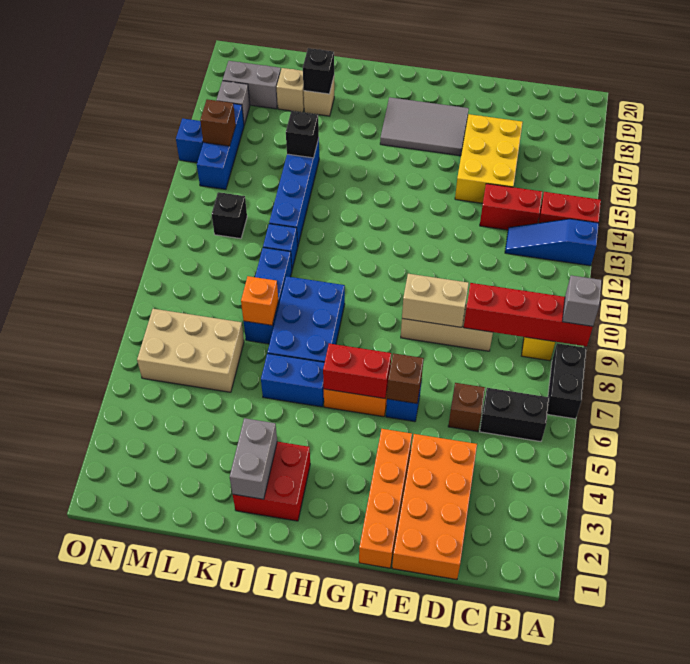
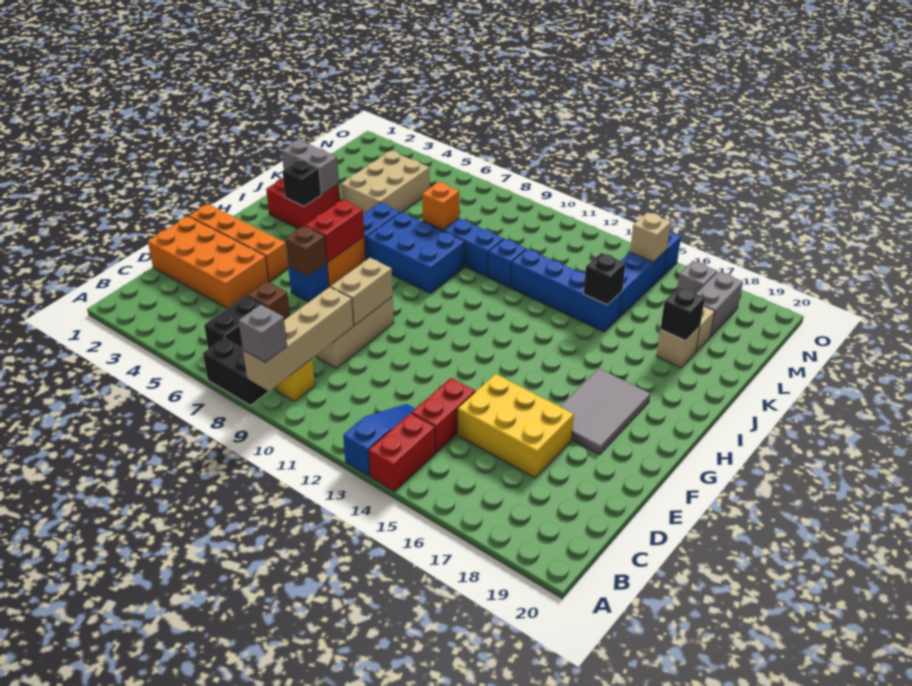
red brick A9:D9 level 2 -> tan brick A9:D9 level 2
tan brick L6:N7 level 1 -> tan brick K4:M5 level 1
black brick M12 level 1 -> black brick I3 level 2
blue brick N14:N16 level 1 -> blue brick L15:N15 level 1
brown brick N15 level 2 -> tan brick N15 level 2

